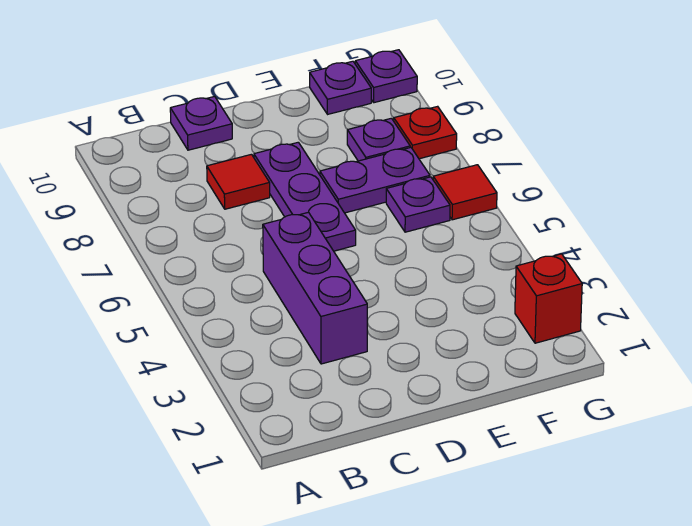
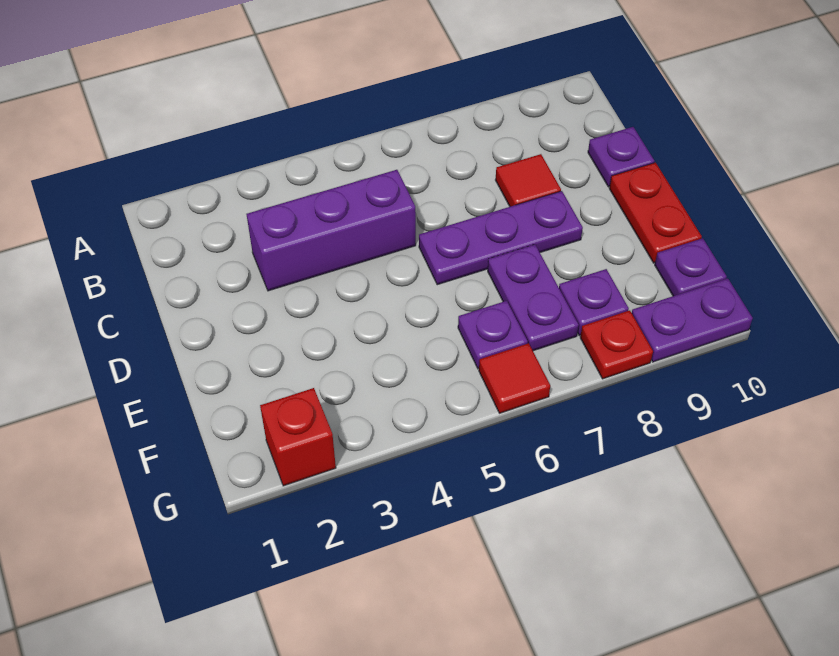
none -> red plate D10:E10 level 1
purple plate G10 level 1 -> purple plate G9:G10 level 1

